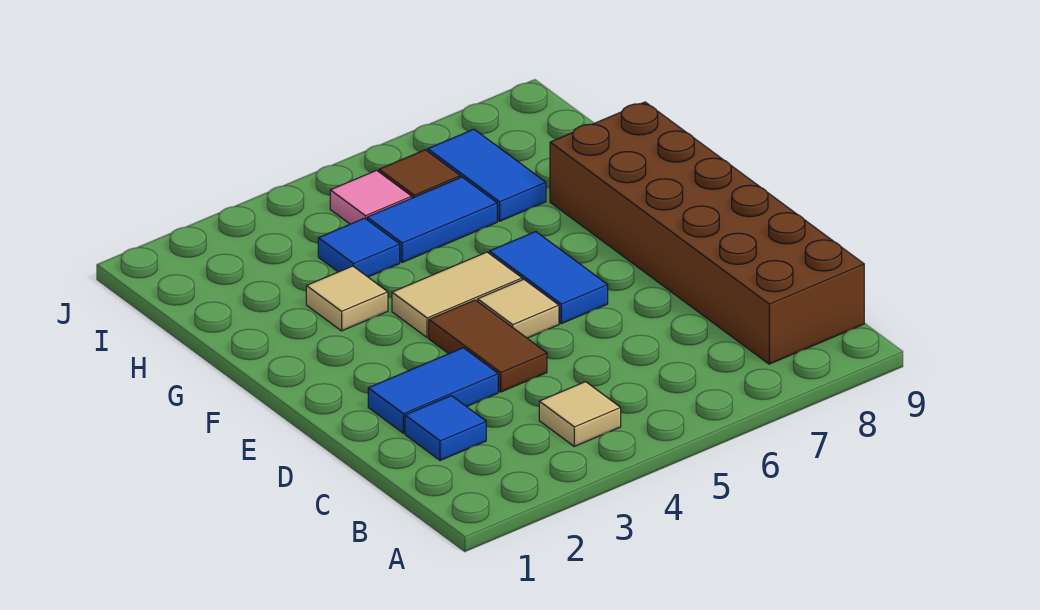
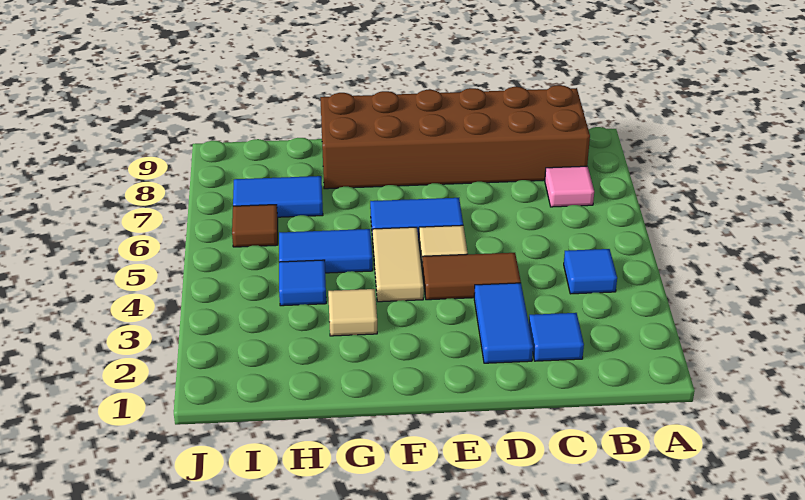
tan tile B4 level 1 -> blue tile B4 level 1
blue tile H5:H6 level 1 -> blue tile G5:H5 level 1
pink tile I5 level 1 -> pink tile B7 level 1

